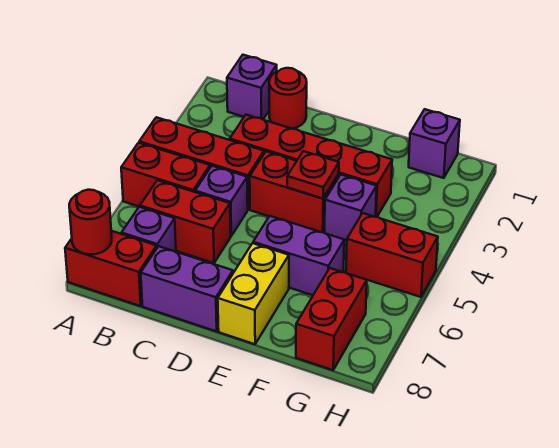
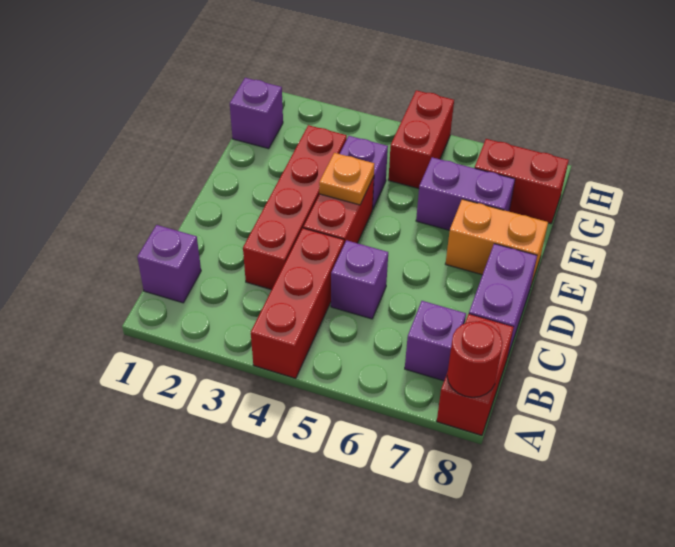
red brick A5:B5 level 1 -> none
red brick B6:C6 level 1 -> none
red round brick C1 level 1 -> none
red plate E4 level 2 -> orange plate E4 level 2
purple brick E6:F6 level 1 -> purple brick F6:F7 level 1
yellow brick E7:E8 level 1 -> orange brick E7:E8 level 1

